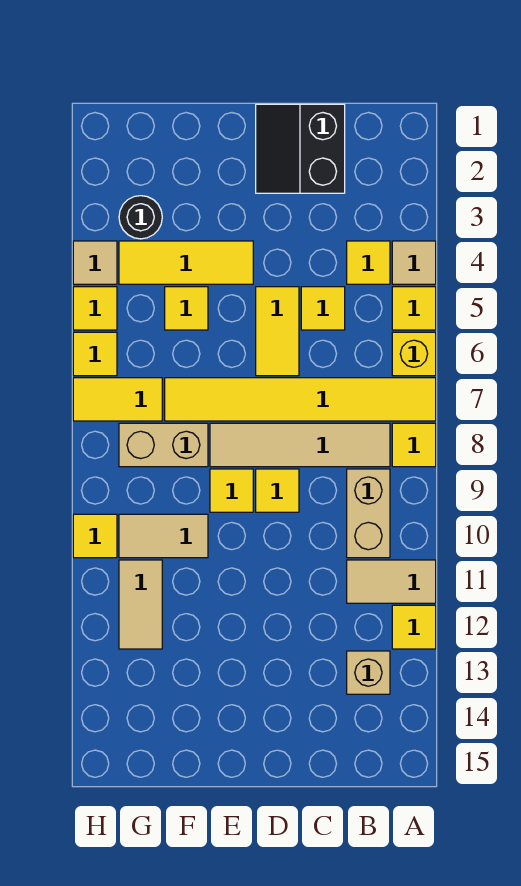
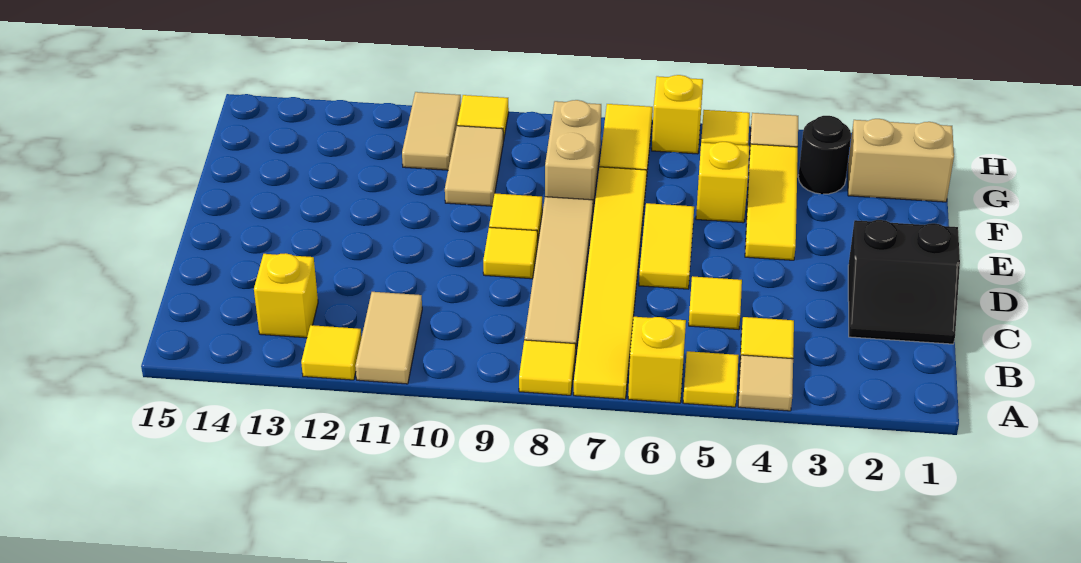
tan brick B9:B10 level 1 -> tan brick G1:G2 level 1
tan brick B13 level 1 -> yellow brick B13 level 1
black slope C1:D2 level 1 top C -> black slope C1:D2 level 1 top D
yellow tile D5:D6 level 1 -> yellow tile D6:E6 level 1
yellow tile F5 level 1 -> yellow brick F5 level 1
tan tile G11:G12 level 1 -> tan tile G11:H11 level 1
yellow tile H6 level 1 -> yellow brick H6 level 1

